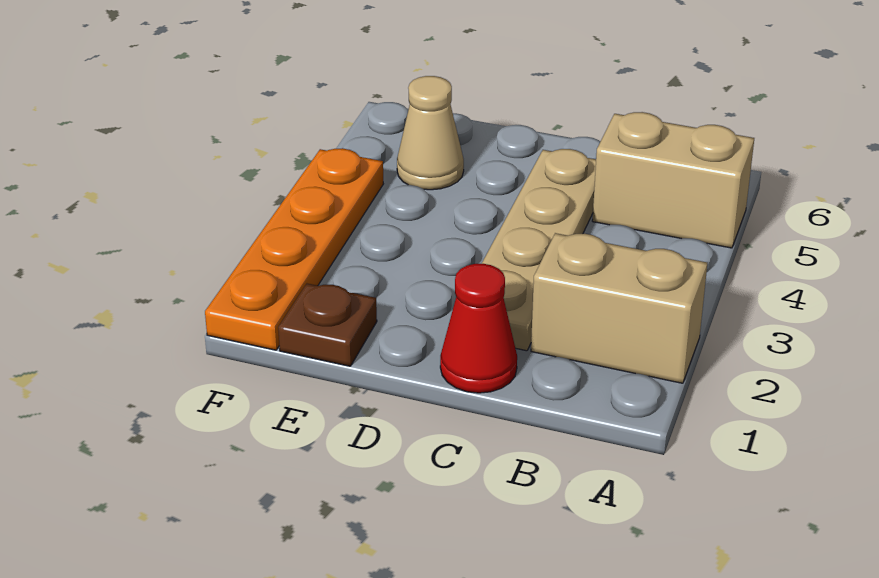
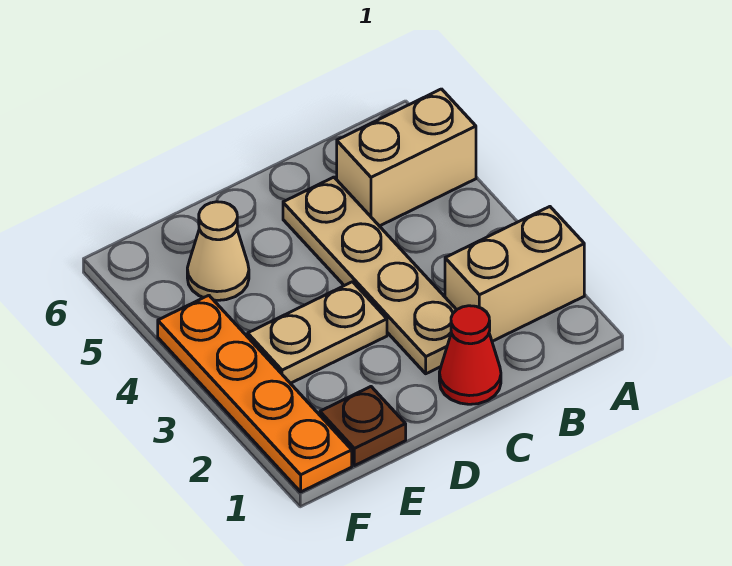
none -> tan plate D3:E3 level 1

